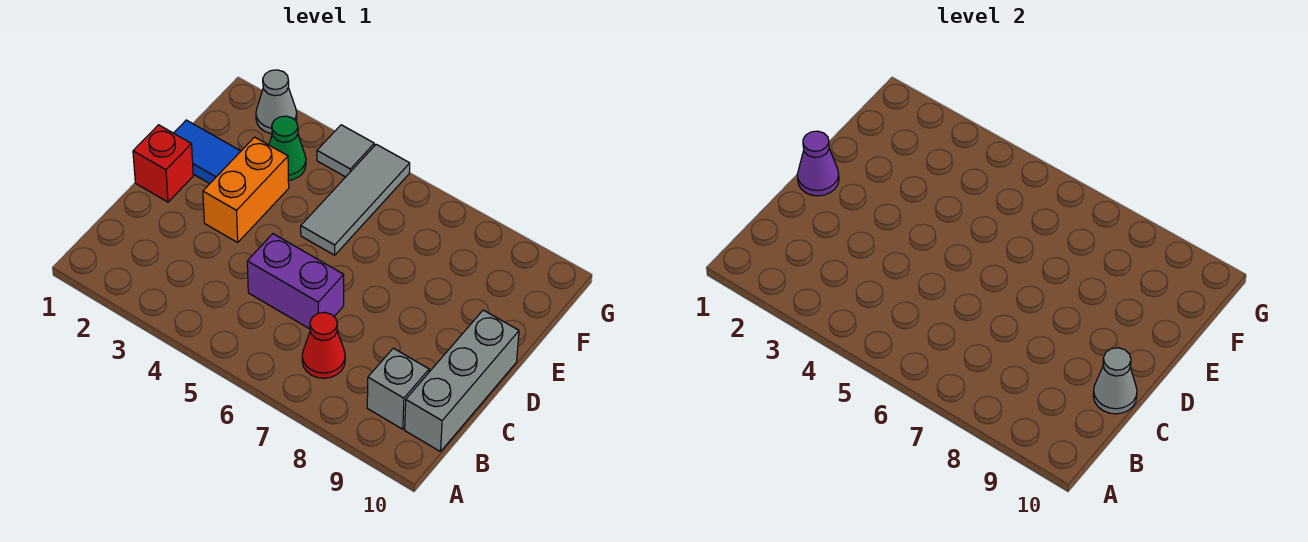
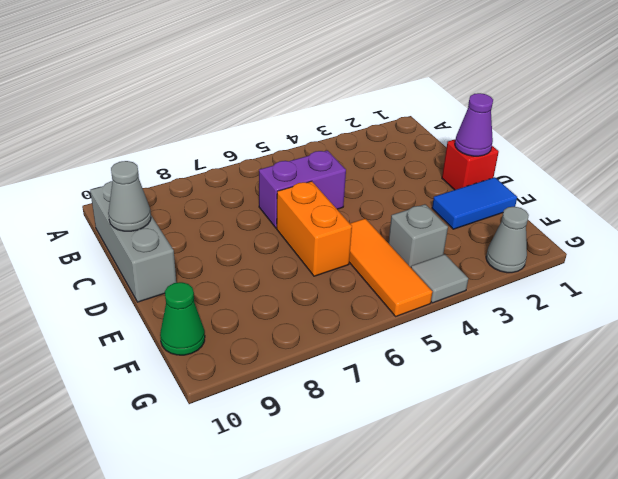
red cone B7 level 1 -> none
grey brick B9 level 1 -> grey brick F4 level 1
orange brick D3:E3 level 1 -> orange brick D6:E6 level 1
grey tile E5:G5 level 1 -> orange tile E5:G5 level 1
green cone F3 level 1 -> green cone F10 level 1

